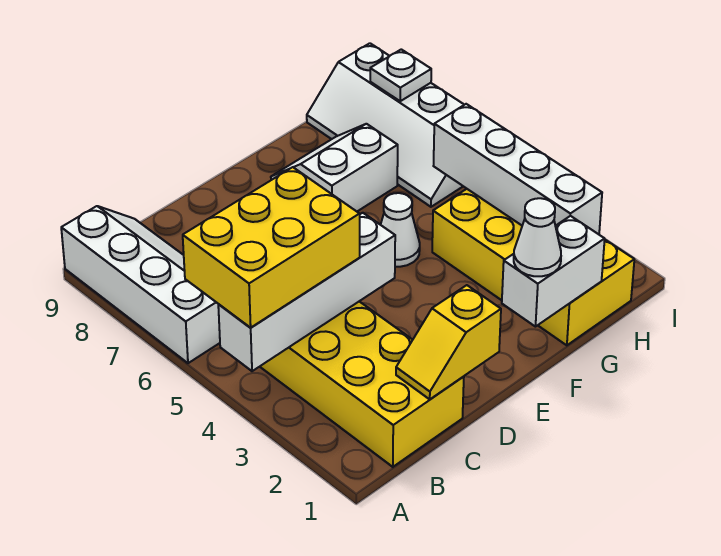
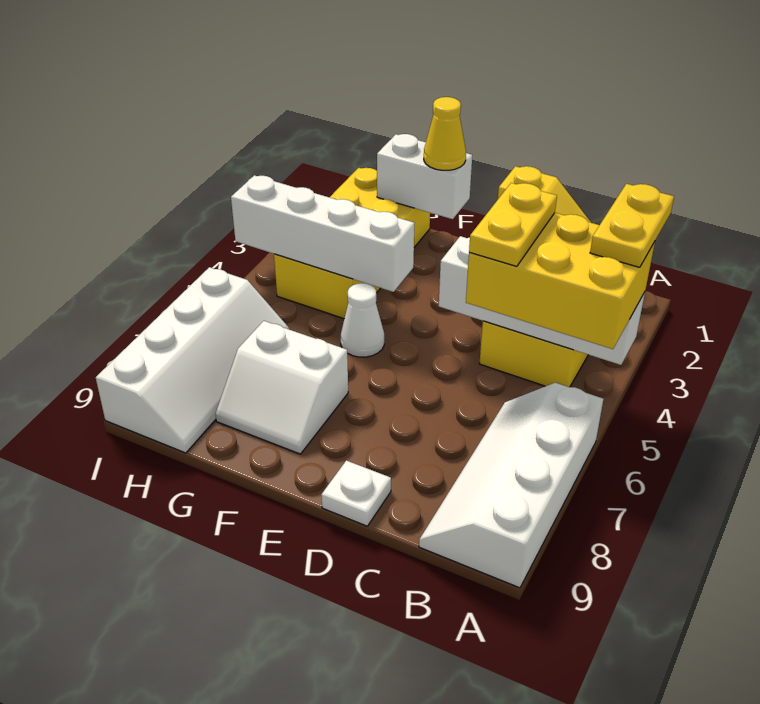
none -> yellow plate A3:A4 level 4
none -> yellow plate C4:C5 level 4
white cone F1 level 3 -> yellow cone F1 level 3
white brick H2:H5 level 2 -> white brick F4:I4 level 2
white plate I8 level 2 -> white plate D9 level 1

